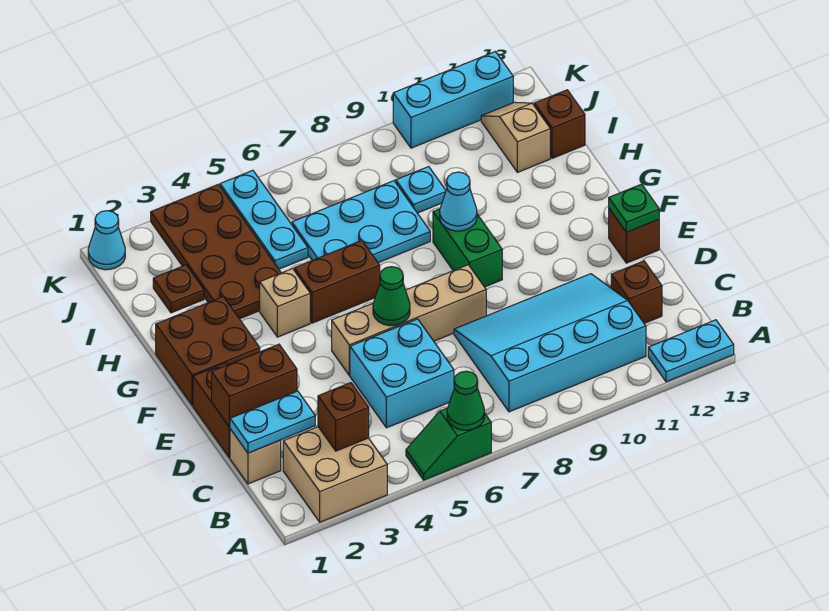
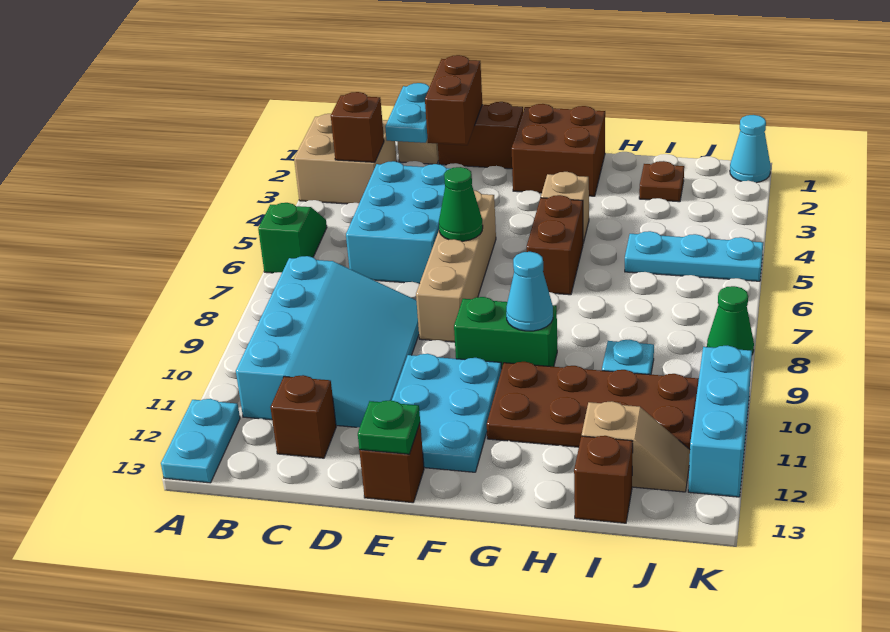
green cone A6 level 2 -> green cone K8 level 1
cyan brick C5:D6 level 1 -> cyan brick C4:D6 level 1
brown plate H3:K4 level 1 -> brown plate G10:J11 level 1
cyan plate H6:I8 level 1 -> cyan plate E10:F12 level 1

